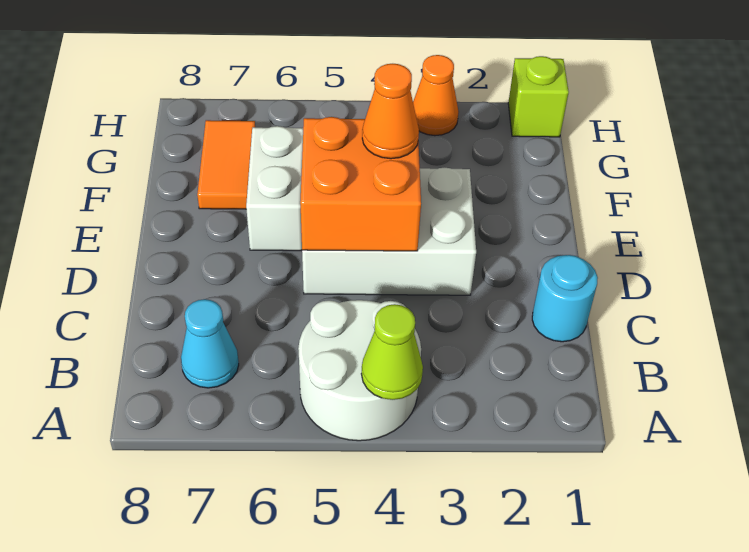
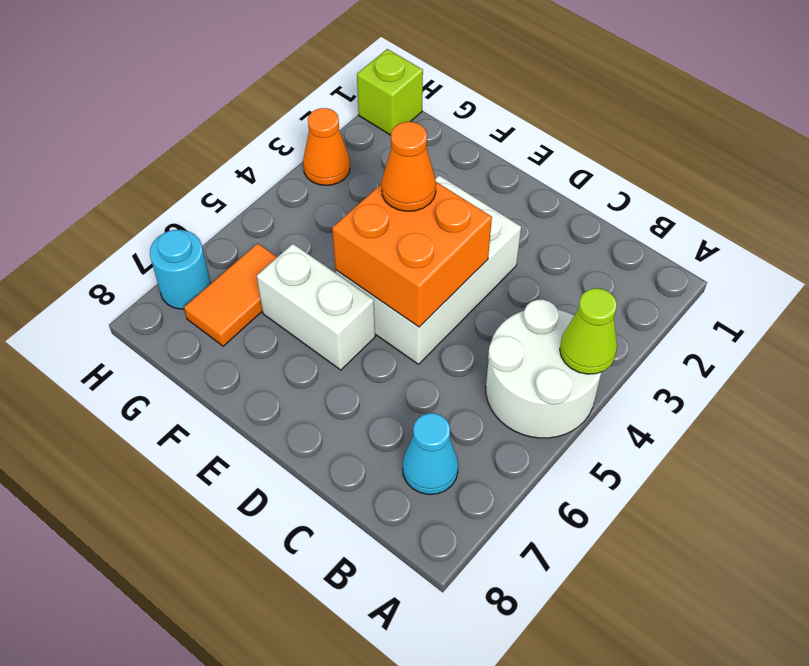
cyan round brick C1 level 1 -> cyan round brick H7 level 1
orange tile F7:G7 level 1 -> orange tile G6:G7 level 1

